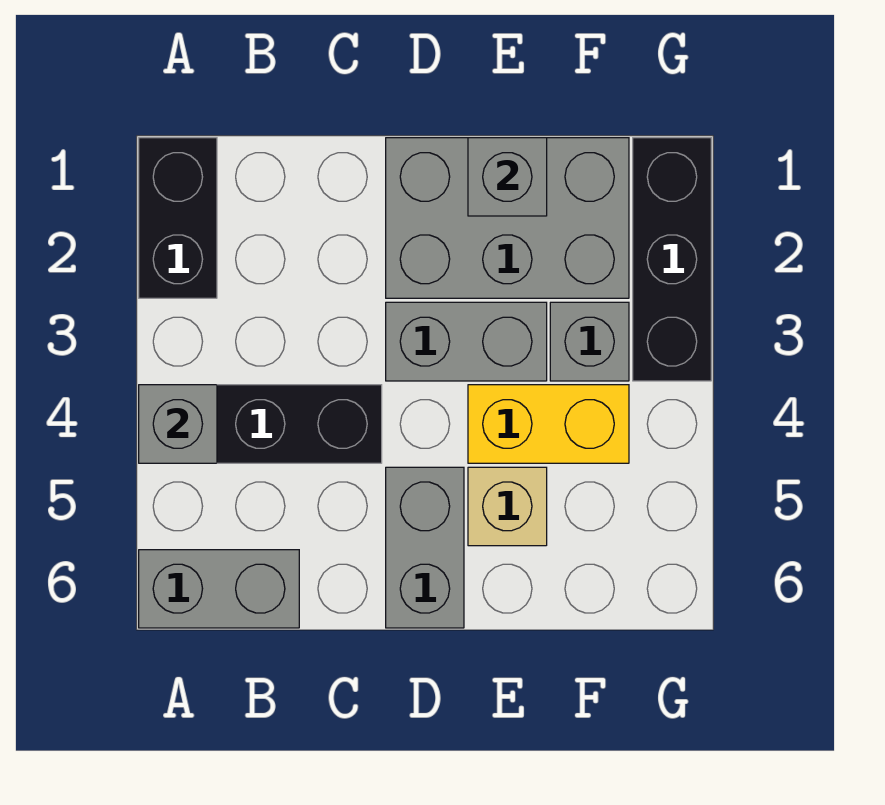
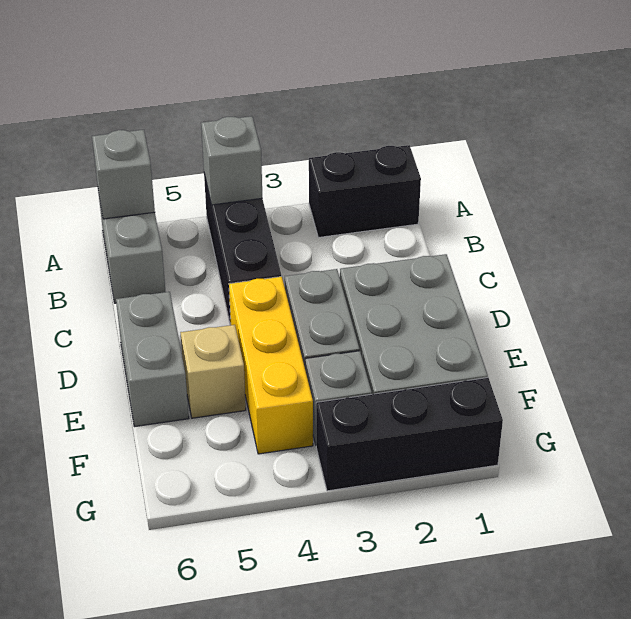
grey brick D5:D6 level 1 -> grey brick D6:E6 level 1
grey brick E1 level 2 -> grey brick A6 level 2
yellow brick E4:F4 level 1 -> yellow brick D4:F4 level 1

